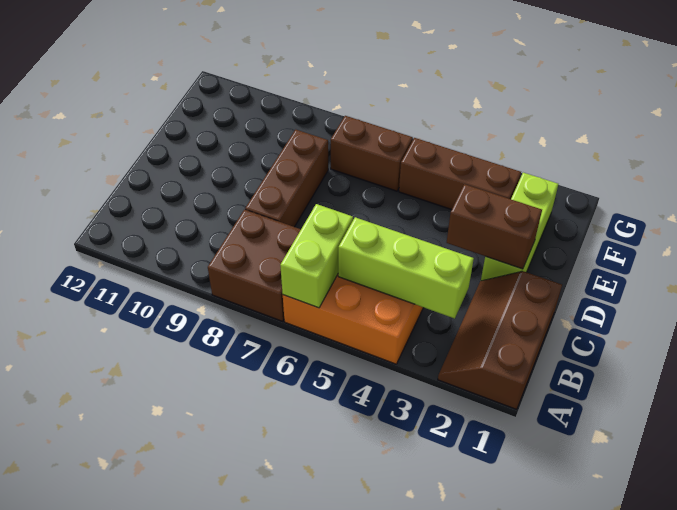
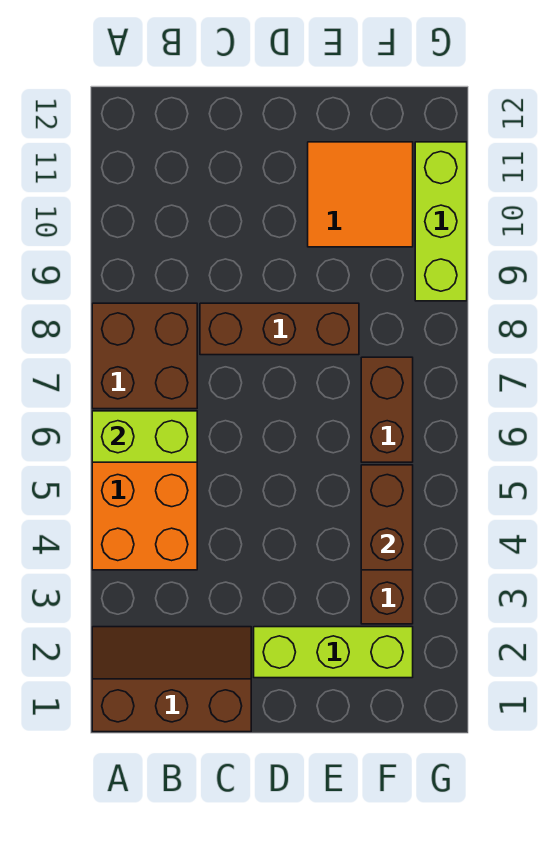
lime brick B3:B5 level 2 -> lime brick G9:G11 level 1
brown brick D2:D3 level 2 -> brown brick F4:F5 level 2
none -> orange tile E10:F11 level 1

